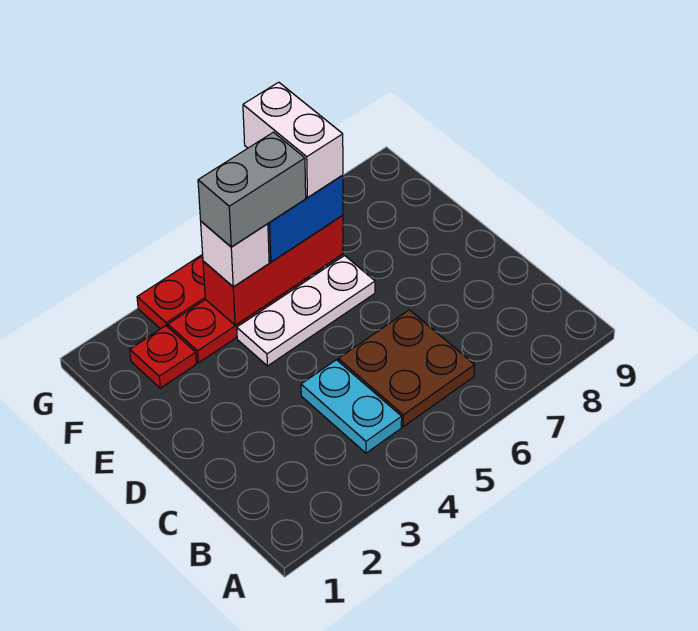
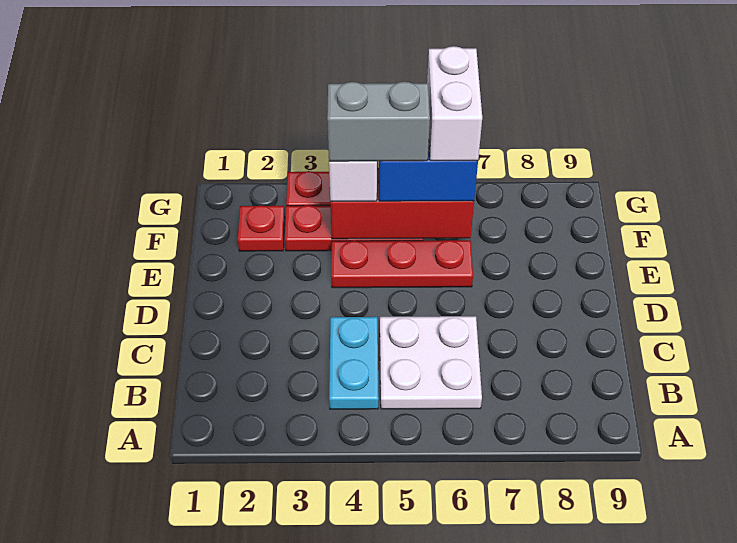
brown plate B5:C6 level 1 -> white plate B5:C6 level 1
white plate E4:E6 level 1 -> red plate E4:E6 level 1

